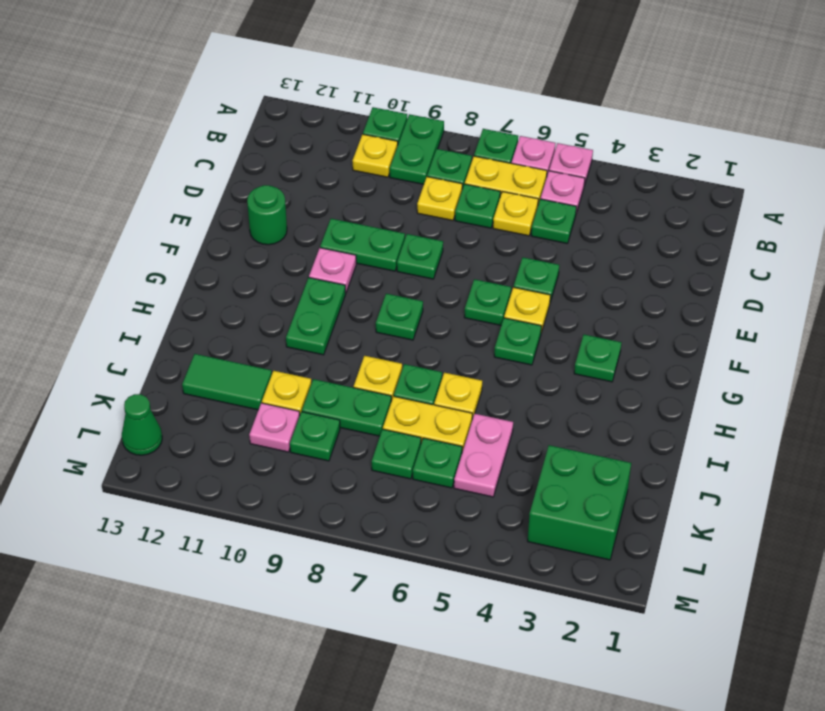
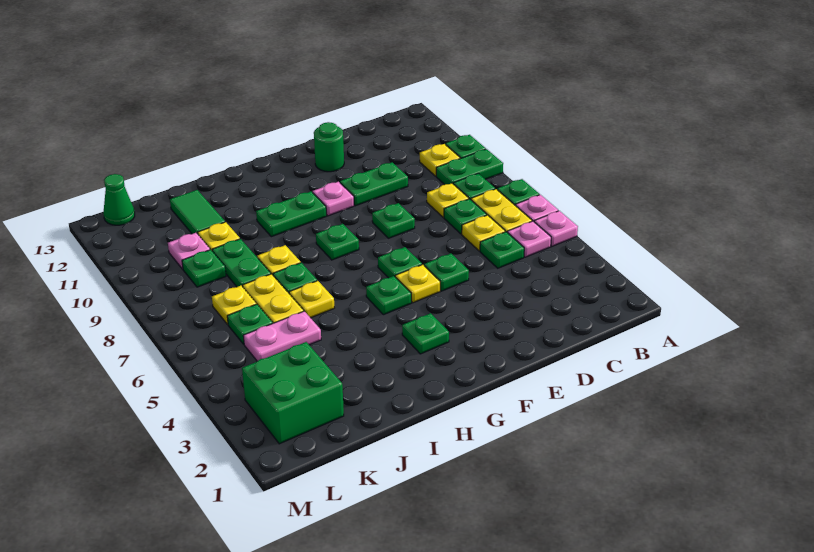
green plate E9:E10 level 1 -> green plate D10:E10 level 1
green plate K7 level 1 -> yellow plate K7 level 1

